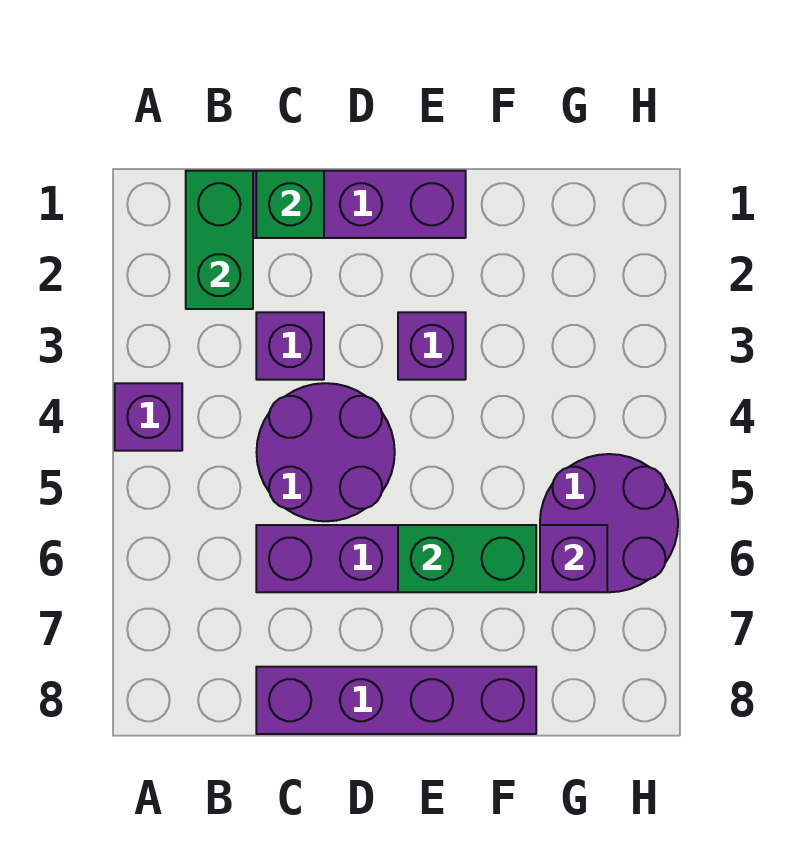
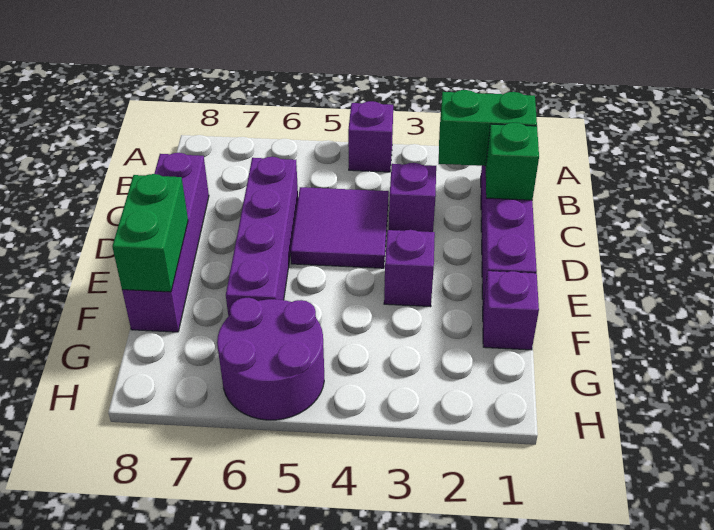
purple round brick C4:D5 level 1 -> purple tile C4:D5 level 1
green brick E6:F6 level 2 -> green brick E8:F8 level 2
purple brick G6 level 2 -> purple brick F1 level 1

